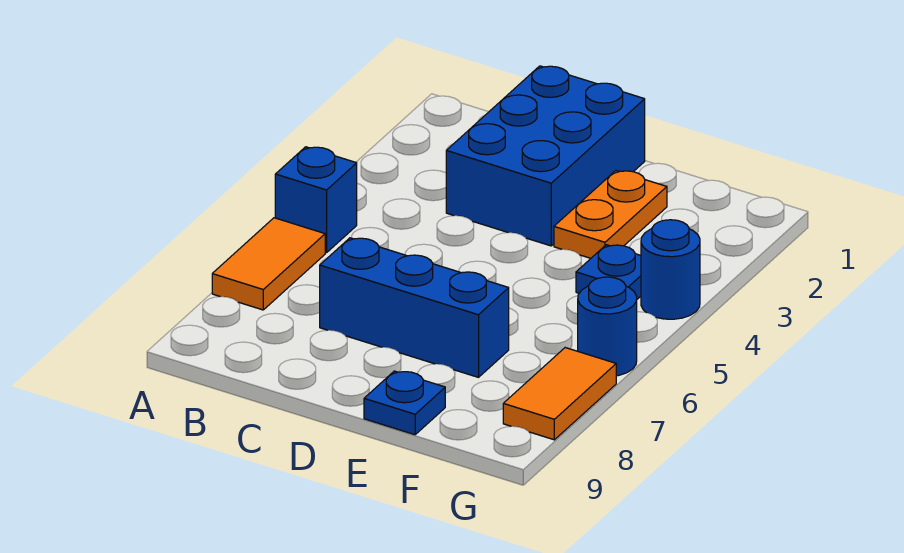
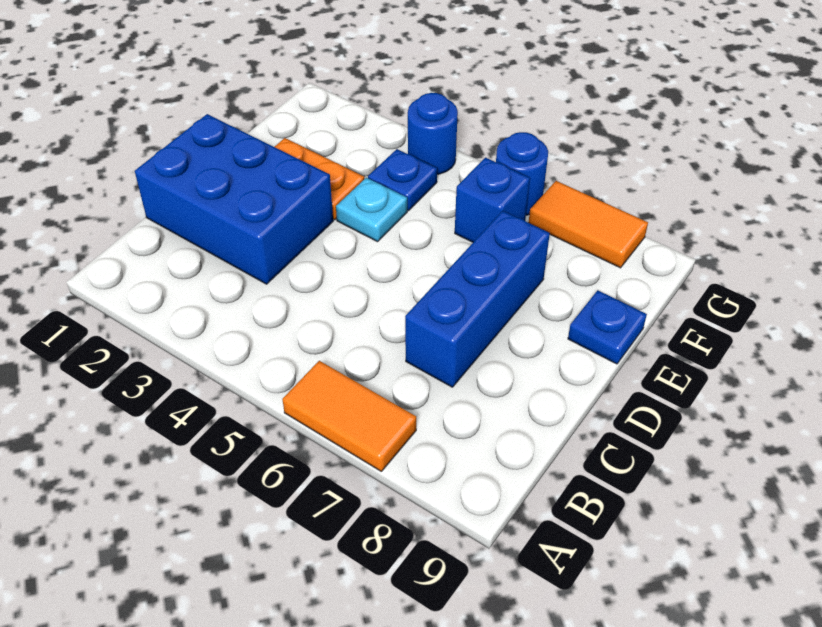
blue brick A5 level 1 -> blue brick F6 level 1
none -> cyan plate E4 level 1

